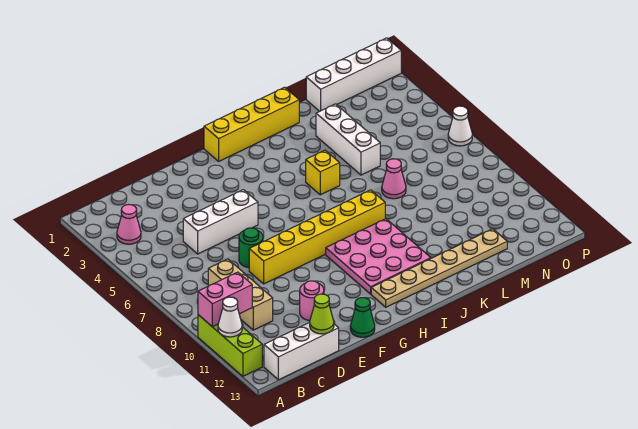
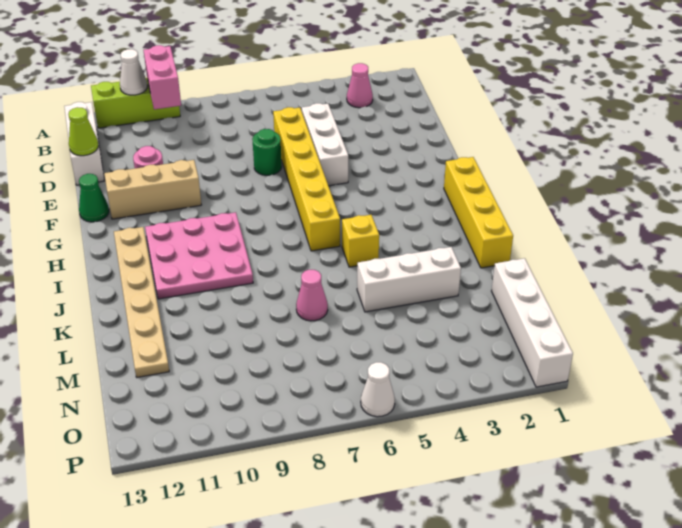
tan brick C8:C10 level 1 -> tan brick F10:F12 level 1
yellow brick E8:J8 level 1 -> yellow brick D6:I6 level 1

